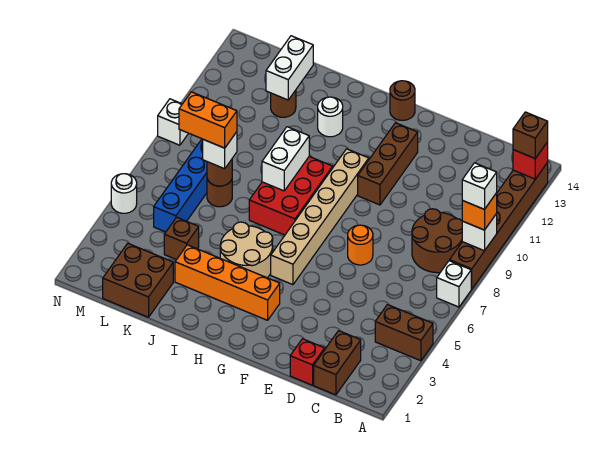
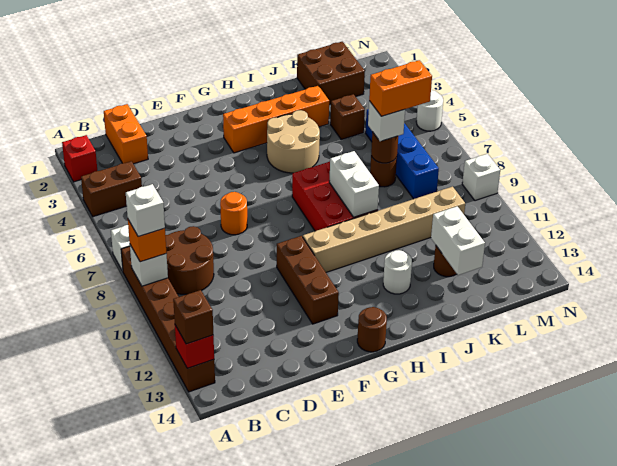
brown brick C1:C2 level 1 -> orange brick C1:C2 level 1
red brick D1 level 1 -> red brick A2 level 1
tan brick G5:G10 level 1 -> tan brick G10:L10 level 1

